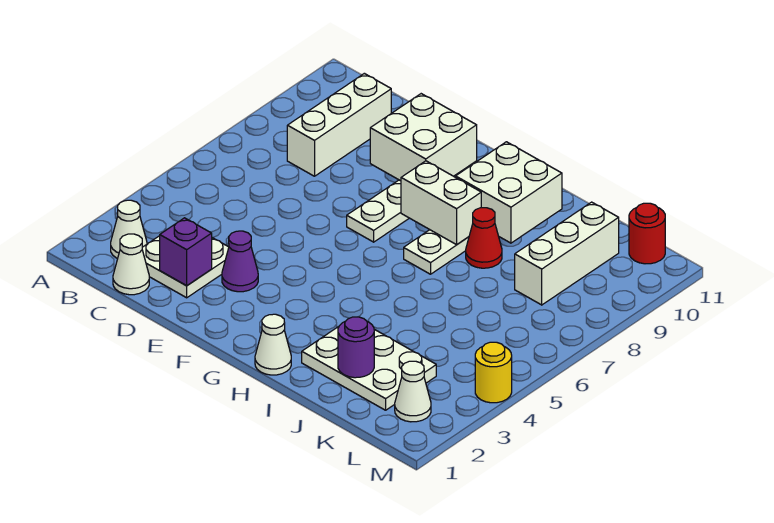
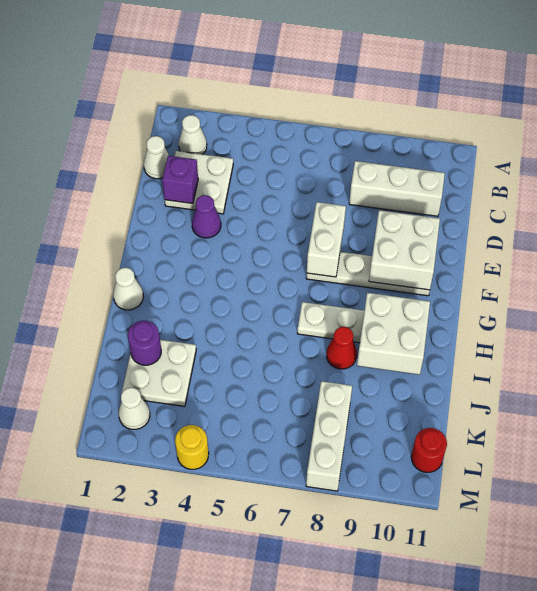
white brick G8:H8 level 2 -> white brick E7:F7 level 2
white plate I2:K3 level 1 -> white plate J2:K3 level 1
white brick K8:K10 level 1 -> white brick K8:M8 level 1

